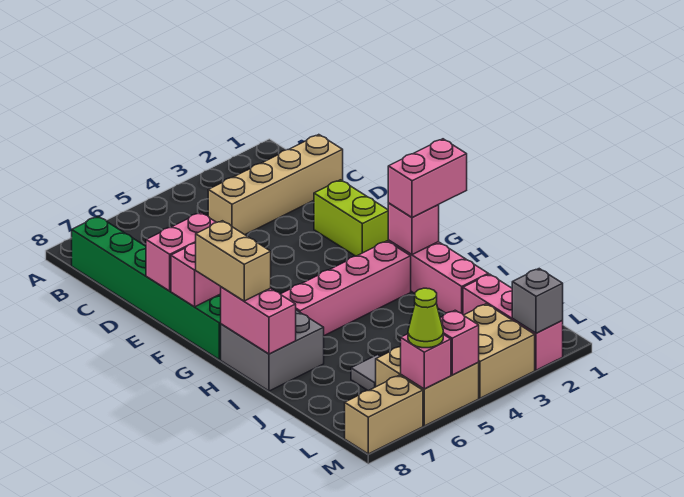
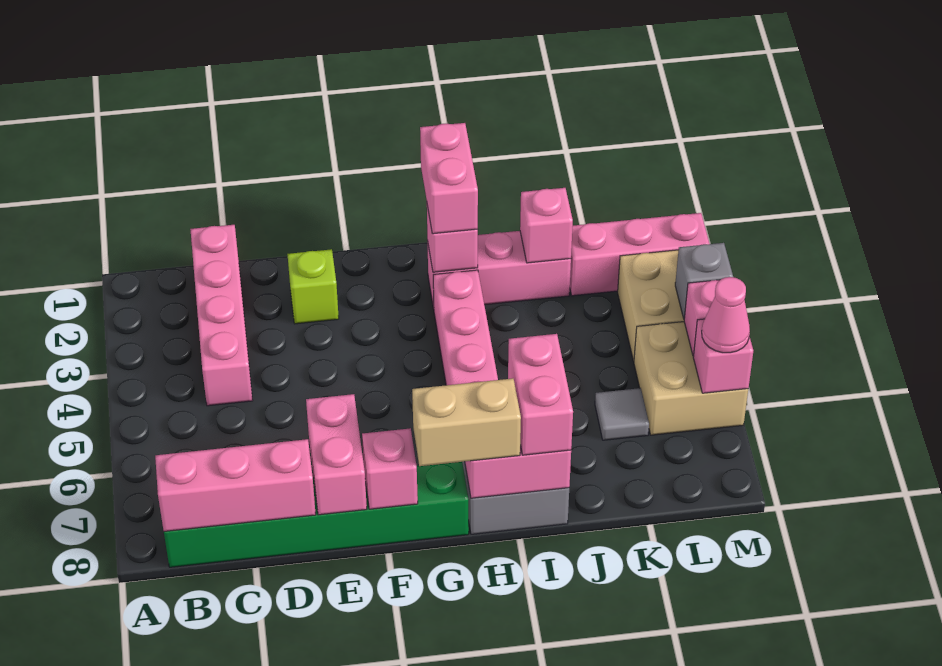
none -> pink brick B8:D8 level 2
tan brick C1:C4 level 1 -> pink brick C1:C4 level 1
lime brick E2:F2 level 1 -> lime brick E2 level 1
none -> pink brick I7:I8 level 3
none -> pink brick J2 level 2
grey brick M2 level 2 -> grey brick M4 level 2
lime cone M6 level 3 -> pink cone M6 level 3
tan brick M7:M8 level 1 -> none

